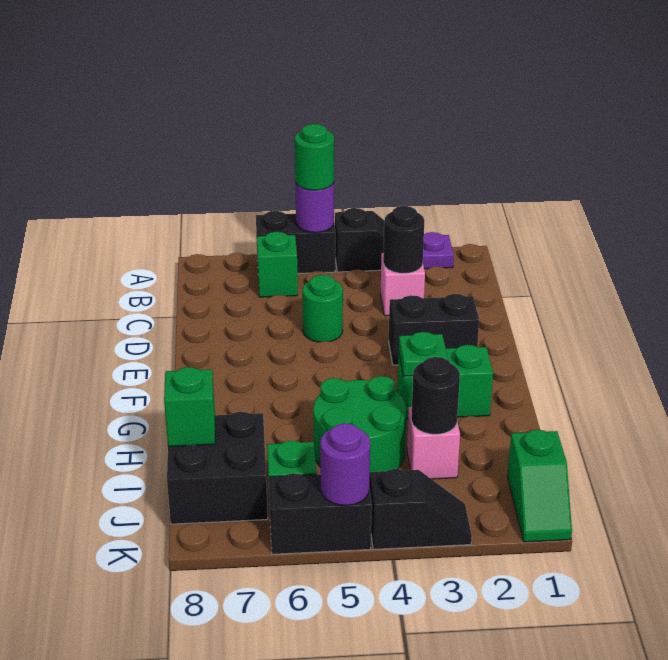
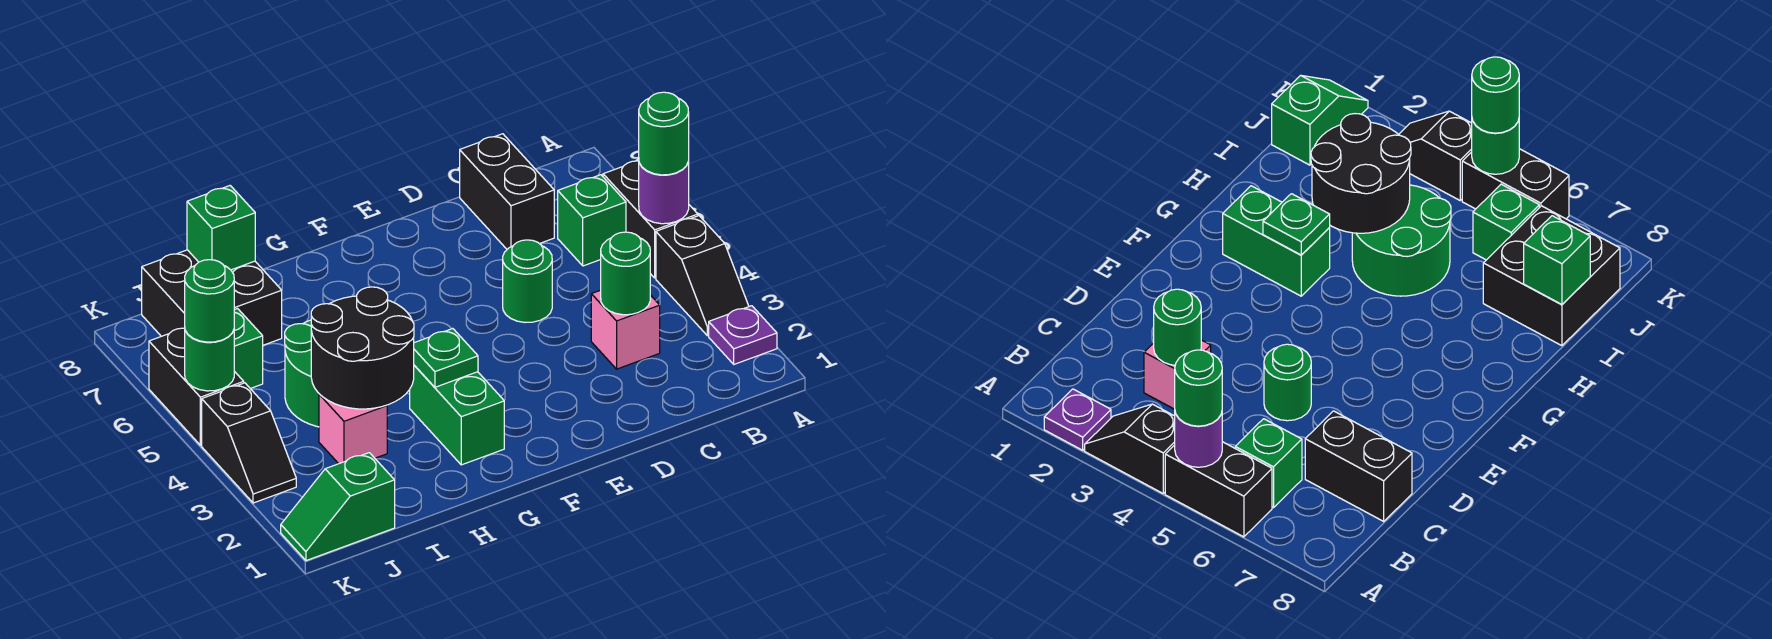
black round brick C3 level 2 -> green round brick C3 level 2
black brick E2:E3 level 1 -> black brick C7:C8 level 1
black round brick I3 level 2 -> black round brick H3:I4 level 2
purple round brick K5 level 2 -> green round brick K5 level 2
none -> green round brick K5 level 3

